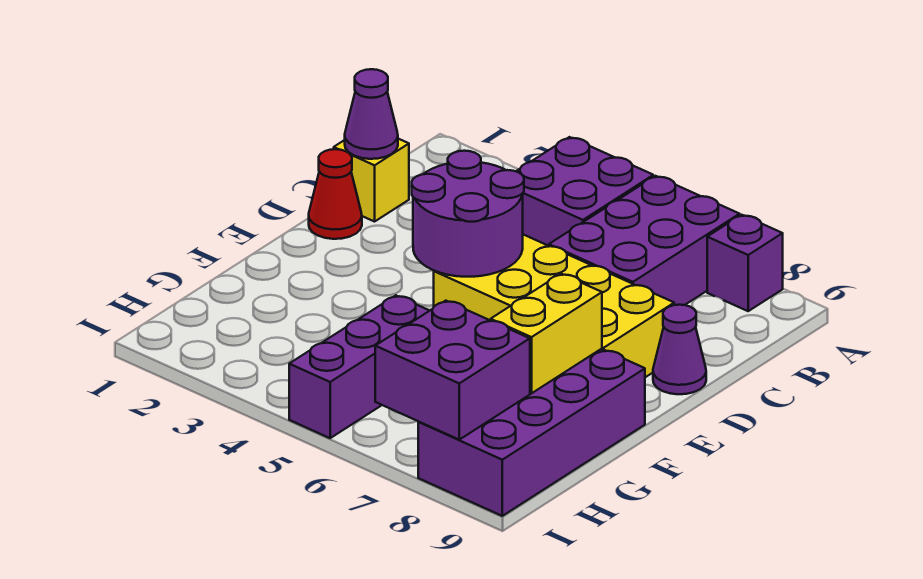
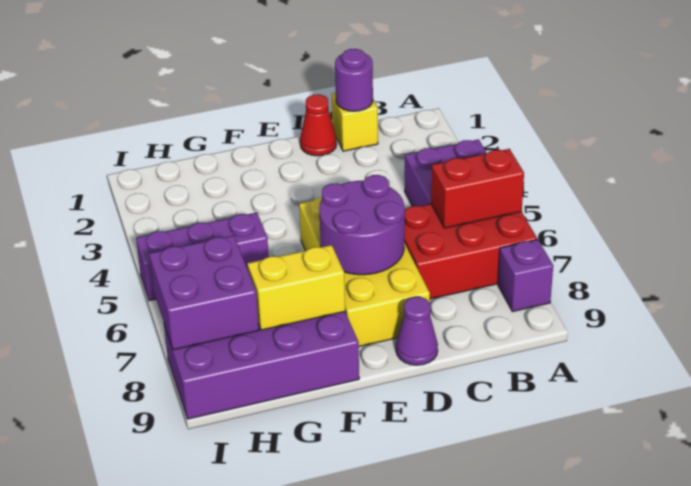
purple brick A6:C7 level 1 -> red brick A6:C7 level 1
none -> red brick A6:B6 level 2
purple cone C1 level 2 -> purple round brick C1 level 2
purple round brick D4:E5 level 2 -> purple round brick D6:E7 level 2

